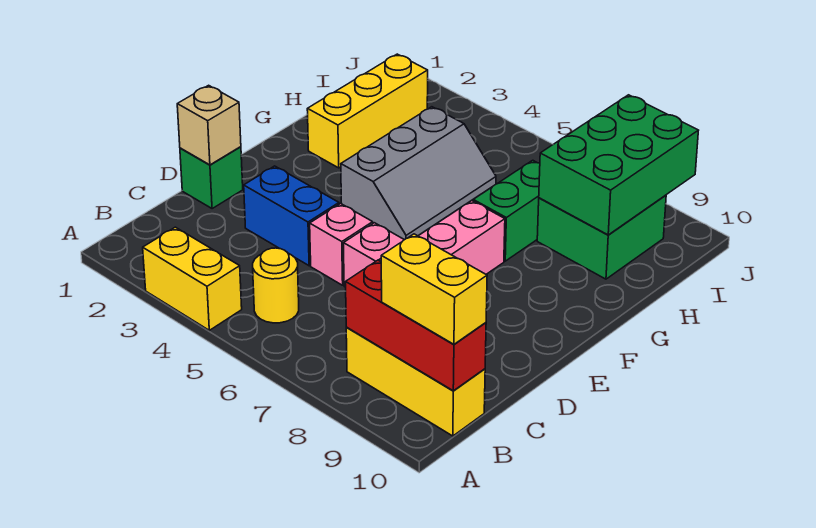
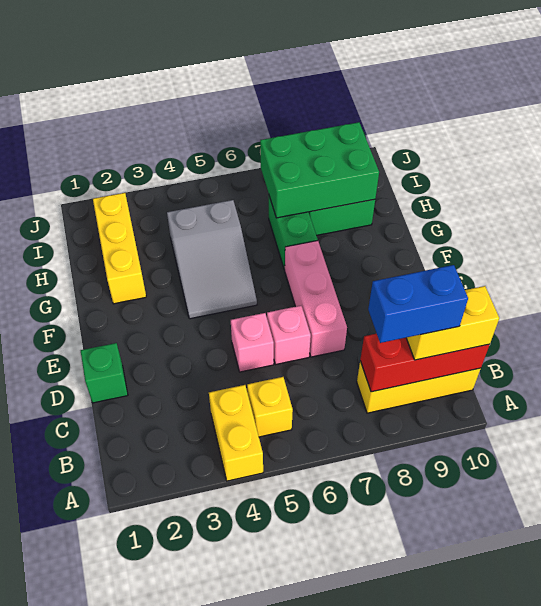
yellow brick A3:A4 level 1 -> yellow brick A4:B4 level 1
yellow round brick B5 level 1 -> yellow brick B5 level 1
tan brick D1 level 2 -> none
blue brick D3:D4 level 1 -> blue brick B8:B9 level 4
grey slope F4:H5 level 1 top 4 -> grey slope F4:H5 level 1 top H
green brick H8:J9 level 2 -> green brick H7:I9 level 2

